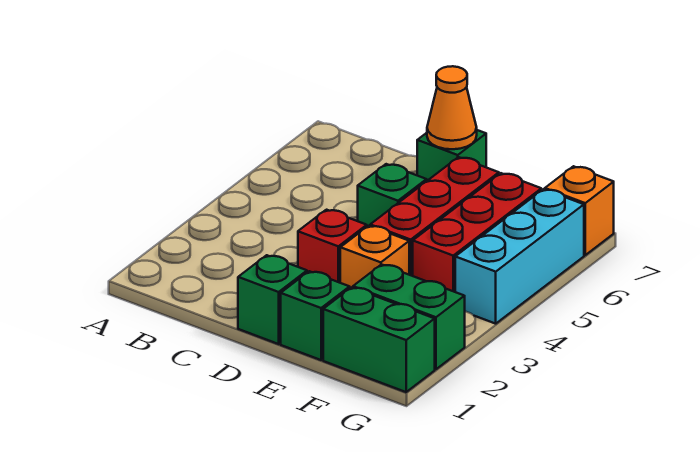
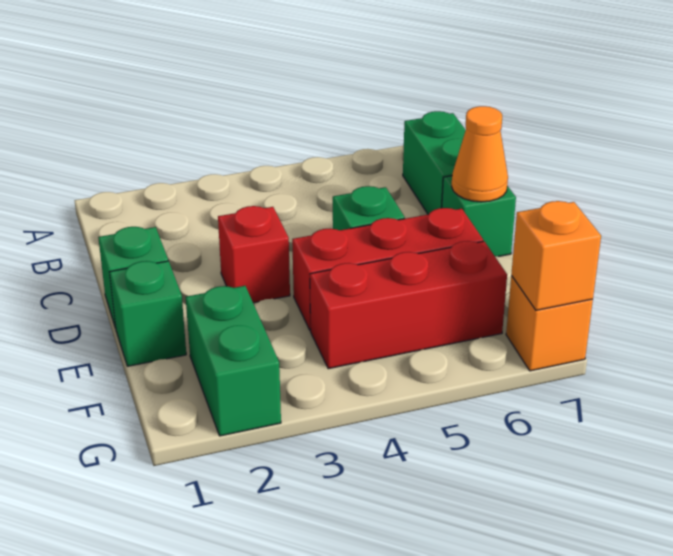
orange brick E3 level 1 -> orange brick G7 level 2
green brick F1:G1 level 1 -> green brick B7:C7 level 1
cyan brick G4:G6 level 1 -> none

